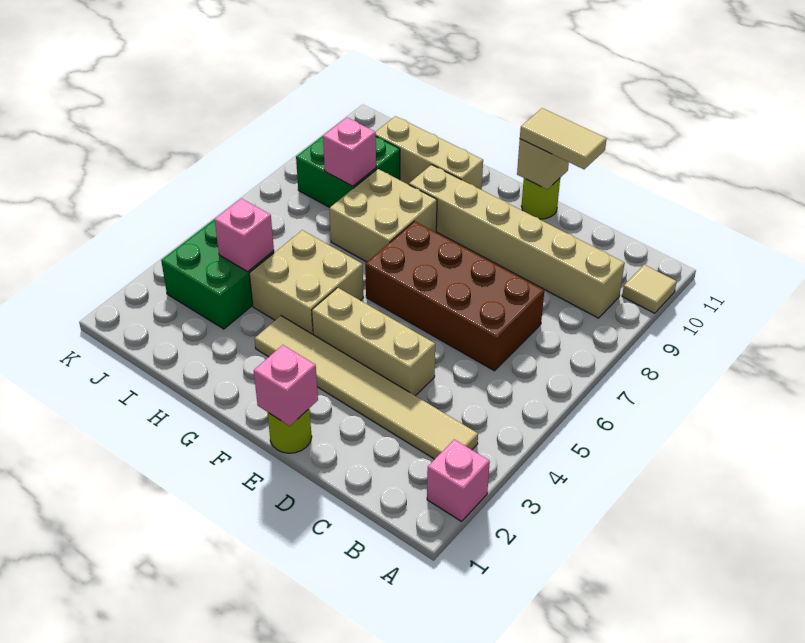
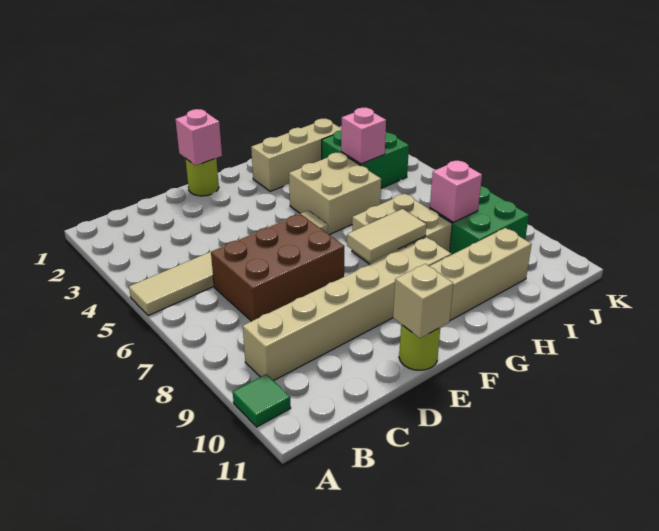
pink brick A2 level 1 -> none
tan tile A10 level 1 -> green tile A10 level 1
tan tile B3:G3 level 1 -> tan tile A5:F5 level 1
brown brick C6:F7 level 1 -> brown brick C6:E7 level 1
tan brick D4:F4 level 1 -> tan brick G2:I2 level 1
tan tile D11:E11 level 3 -> tan tile F8:G8 level 2

